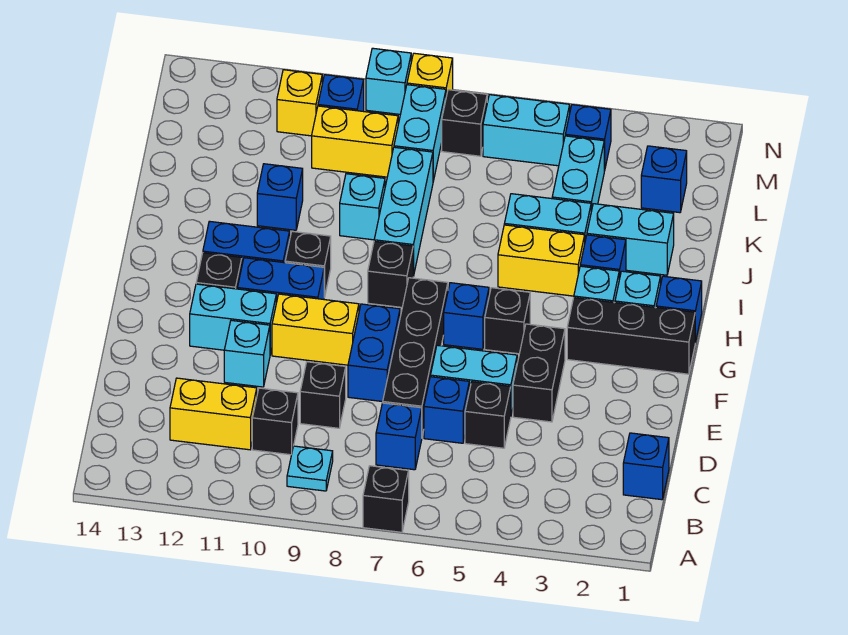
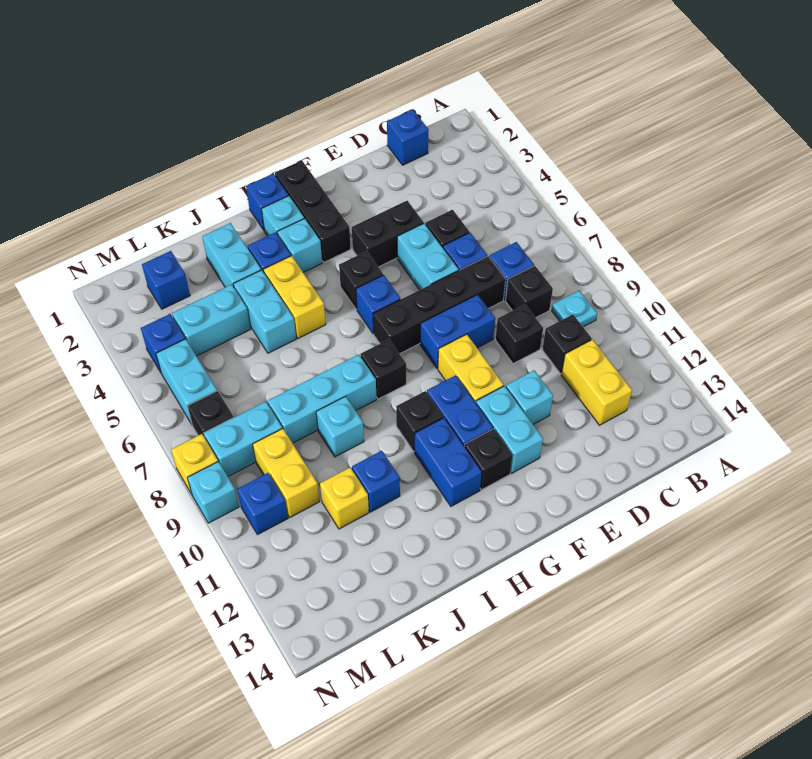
black brick A7 level 1 -> black brick C8 level 1
yellow brick M11 level 1 -> yellow brick K11 level 1

